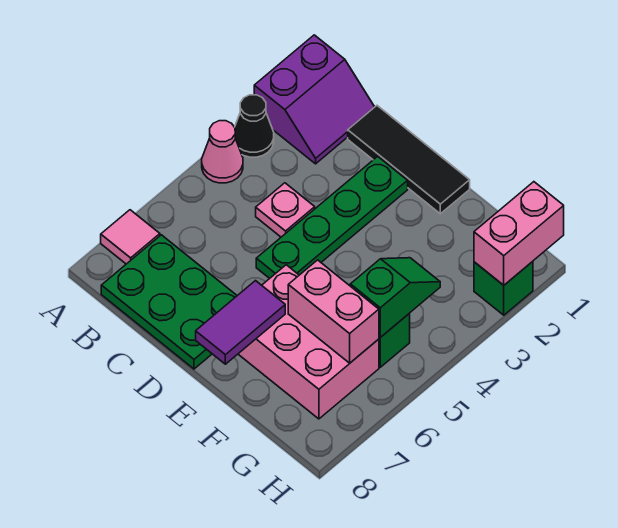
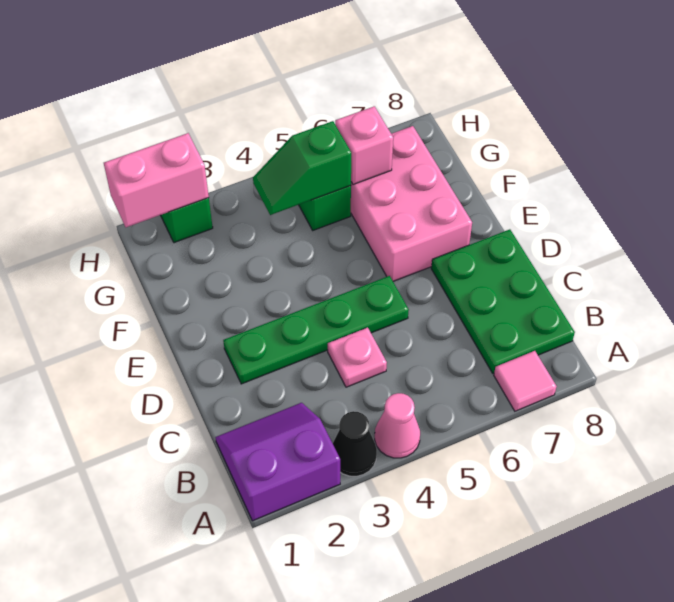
black tile C1:E1 level 1 -> none
purple tile E7:E8 level 2 -> none
pink brick F6:G6 level 2 -> pink brick G6 level 2

